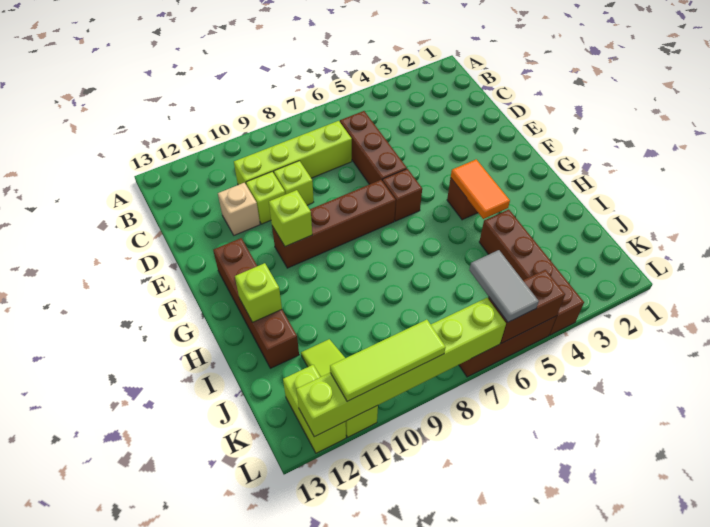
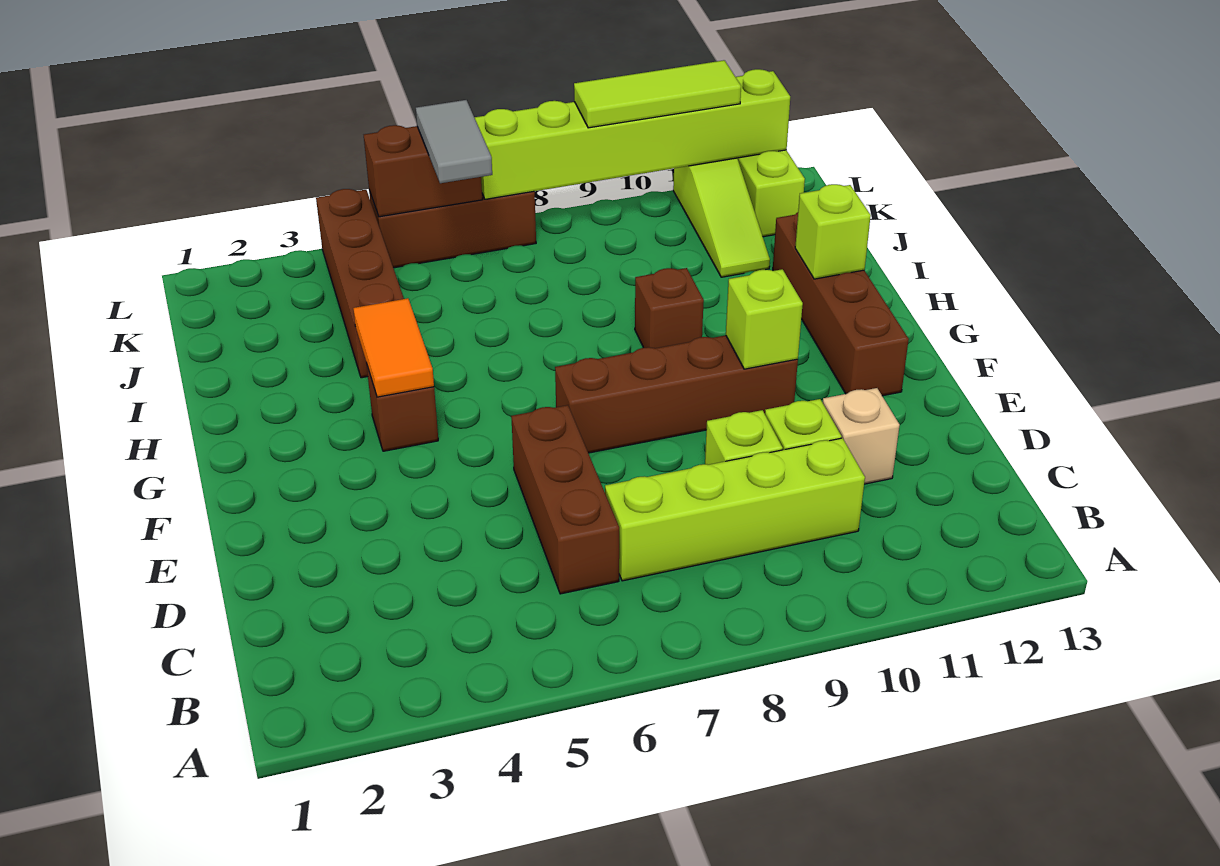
brown brick F6 level 1 -> brown brick H9 level 1

